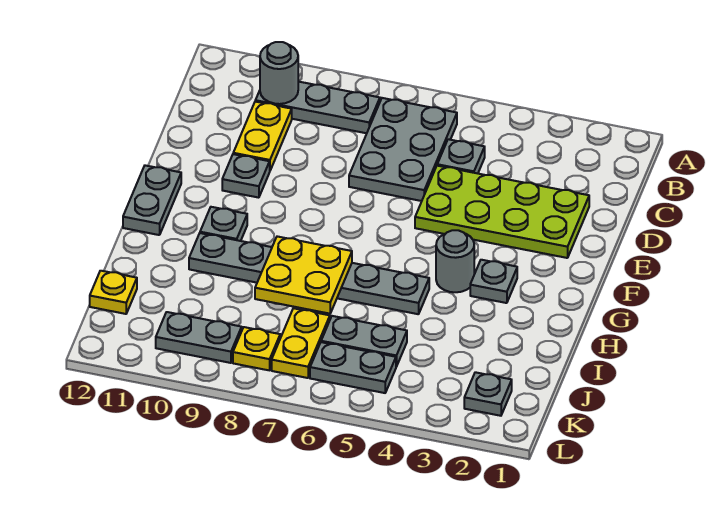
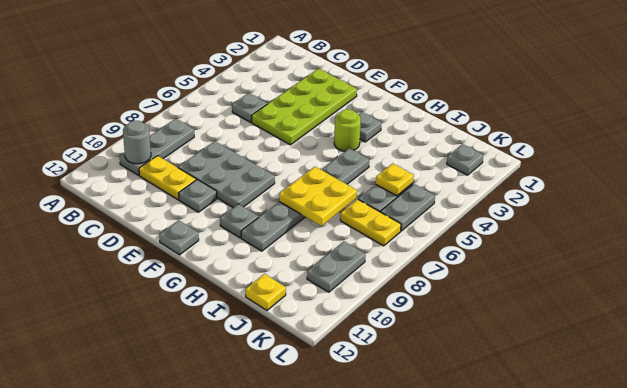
grey plate B6:D7 level 1 -> grey plate D8:F9 level 1
grey plate F12:G12 level 1 -> grey plate F12 level 1
grey round brick G4 level 1 -> lime round brick G4 level 1
yellow plate K8 level 1 -> yellow plate J5 level 2

